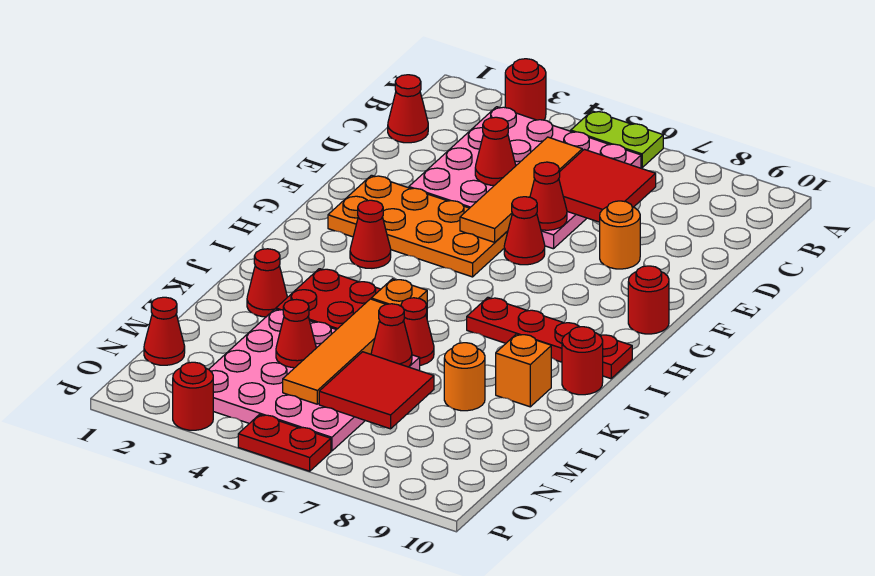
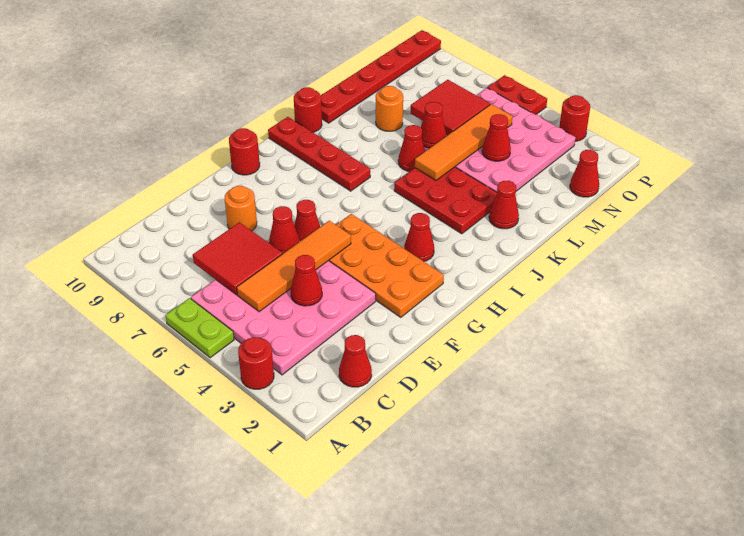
orange plate J5 level 2 -> none
orange brick K9 level 1 -> none
none -> red plate K10:P10 level 1

